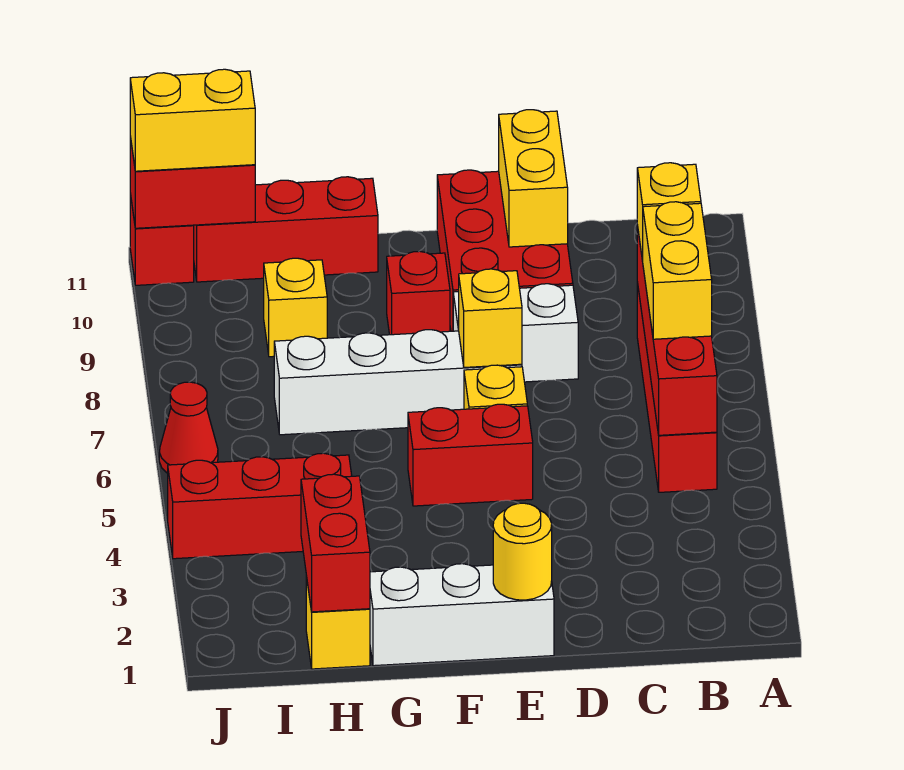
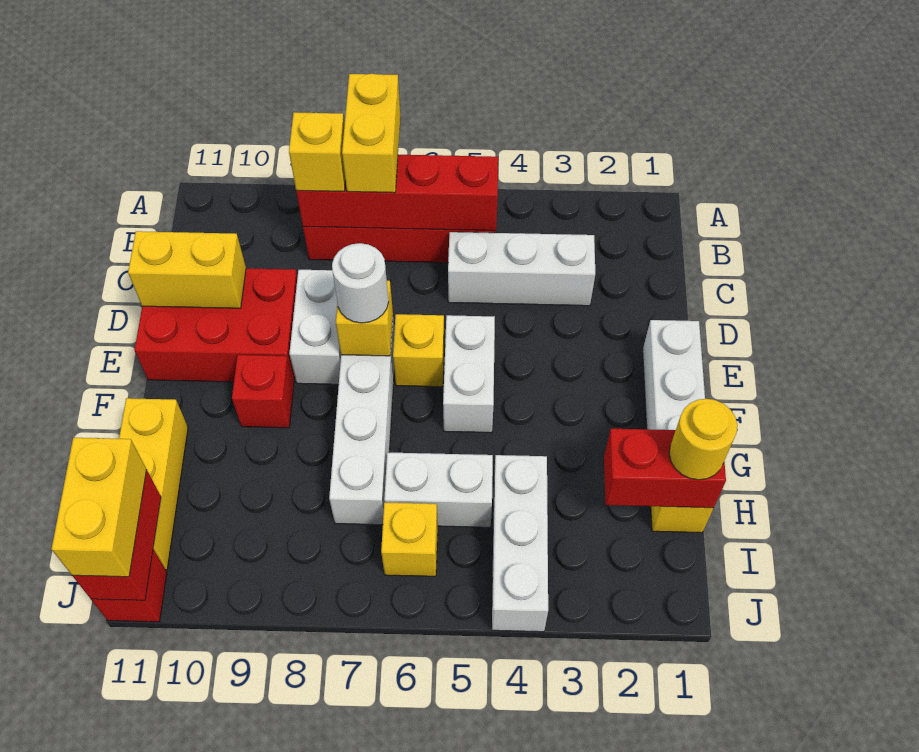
yellow brick B6:B7 level 3 -> yellow brick A7:B7 level 3
none -> white brick C3:C5 level 1
yellow round brick E1 level 2 -> yellow round brick H1 level 3
red brick E5:F5 level 1 -> white brick E5:F5 level 1
none -> white round brick E7 level 3
red brick G11:I11 level 1 -> yellow brick G11:I11 level 1
red brick H4:J4 level 1 -> white brick H4:J4 level 1
none -> white brick H5:H6 level 1
yellow brick H9 level 1 -> yellow brick I6 level 1
red cone J6 level 1 -> none

